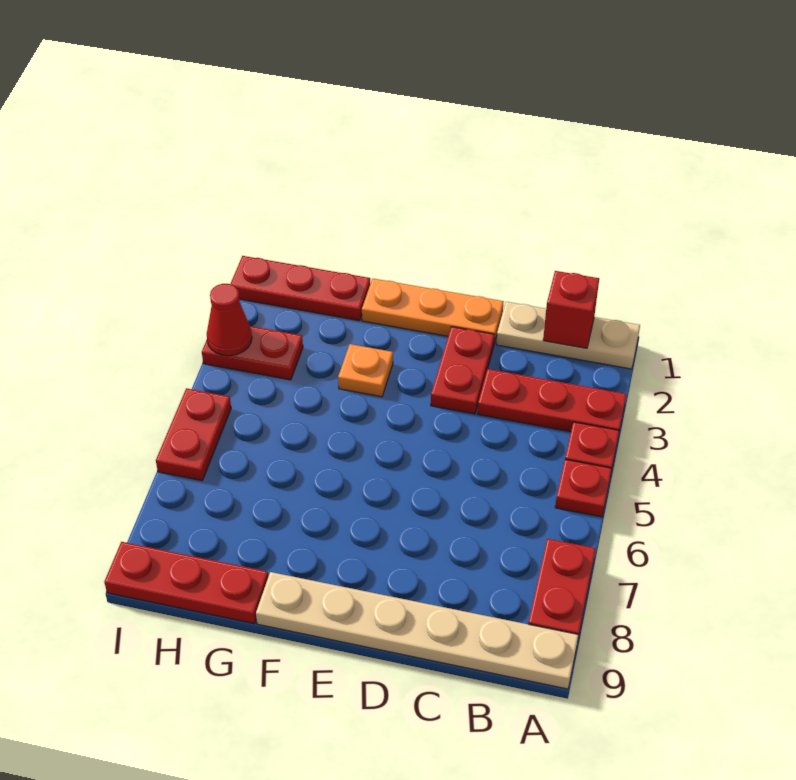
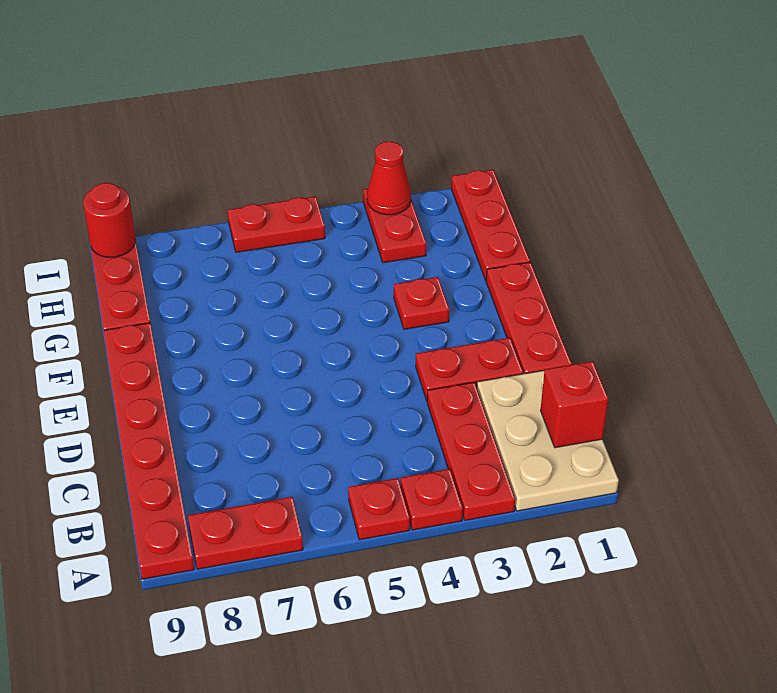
tan plate A1:C1 level 1 -> tan plate A1:C2 level 1
tan plate A9:F9 level 1 -> red plate A9:F9 level 1
orange plate D1:F1 level 1 -> red plate D1:F1 level 1
orange plate F3 level 1 -> red plate F3 level 1
none -> red round brick I9 level 2

